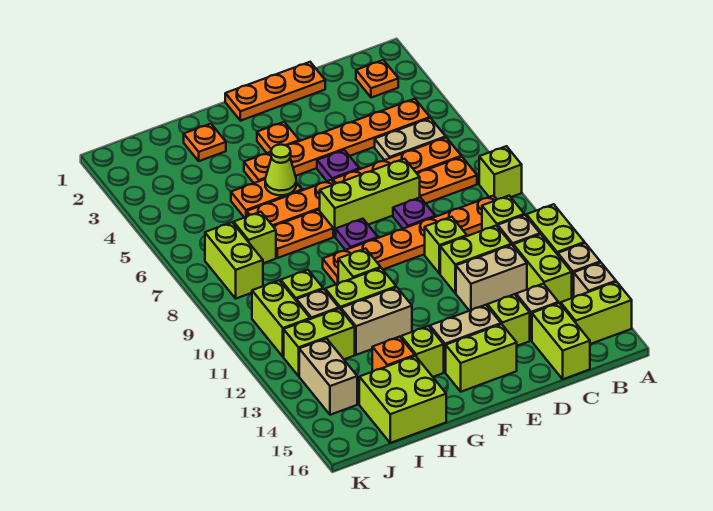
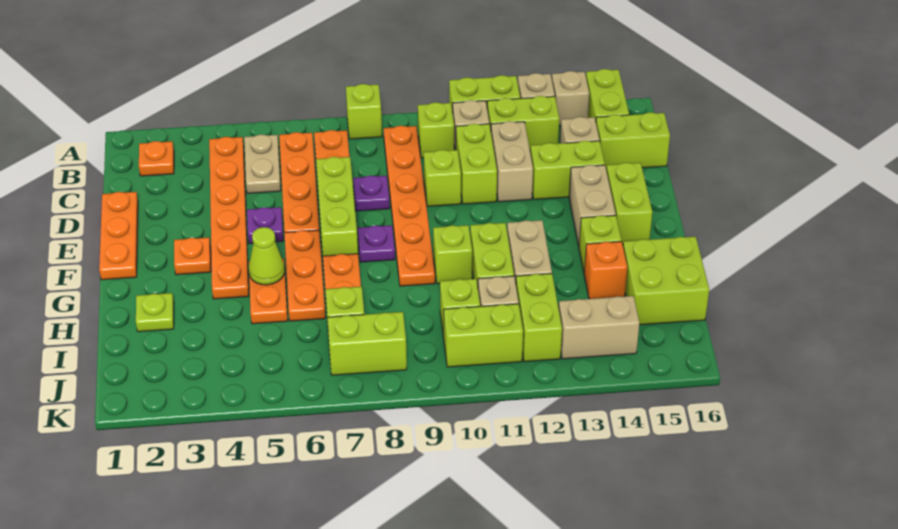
lime brick D14 level 1 -> lime brick D13:D14 level 1
orange plate H2 level 1 -> lime plate H2 level 1

